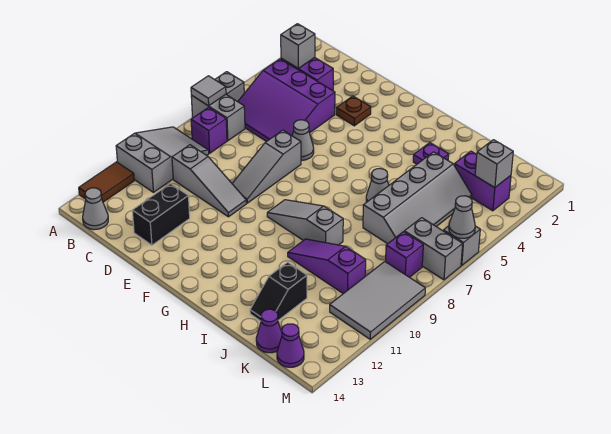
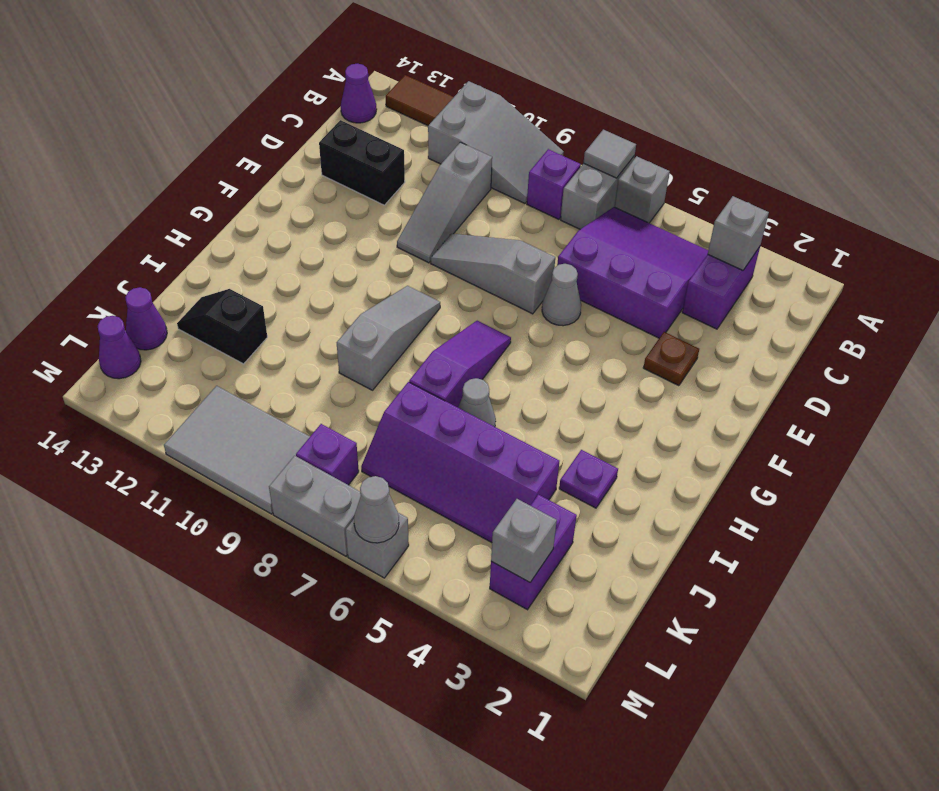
purple slope B4:D6 level 1 top 4 -> purple slope B4:D6 level 1 top D
grey cone B14 level 1 -> purple cone B14 level 1
purple slope I10:K10 level 1 top K -> purple slope G7:I7 level 1 top I
grey slope J4:K7 level 1 top J -> purple slope J4:K7 level 1 top J
grey brick L7:M7 level 1 -> grey brick M7:M8 level 1

